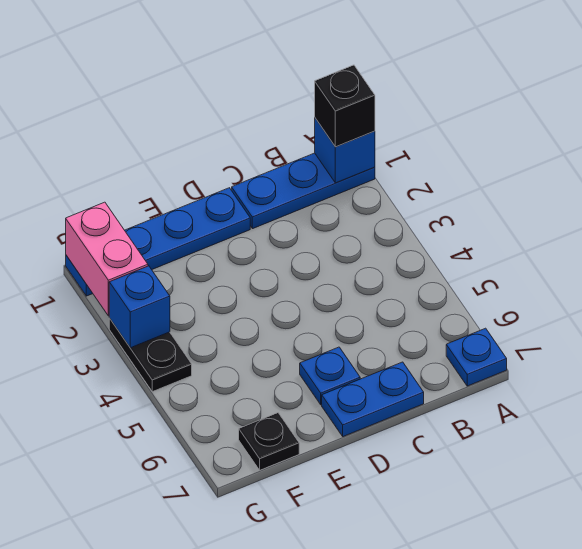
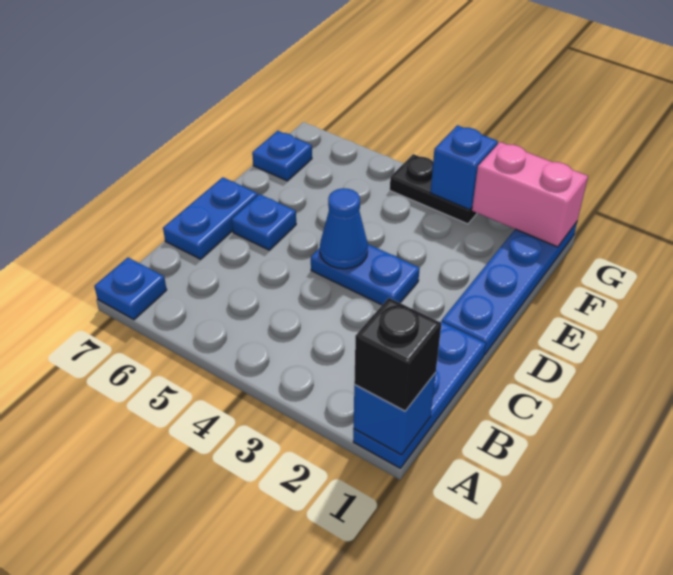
none -> blue plate D3:D4 level 1
none -> blue cone D4 level 2
black plate F7 level 1 -> blue plate F7 level 1

